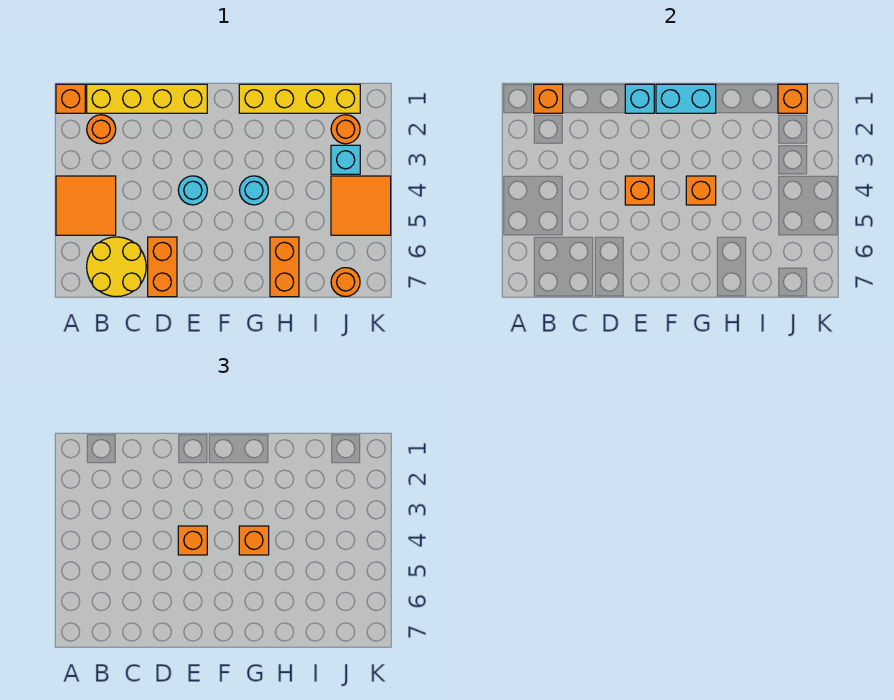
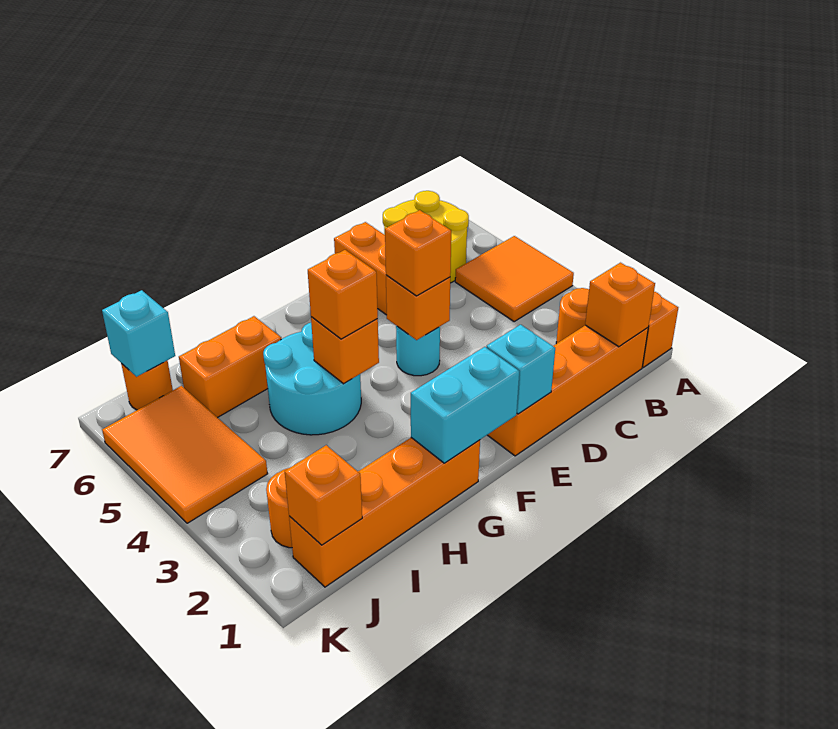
yellow brick B1:E1 level 1 -> orange brick B1:E1 level 1
yellow brick G1:J1 level 1 -> orange brick G1:J1 level 1
cyan round brick G4 level 1 -> cyan round brick G4:H5 level 1
orange brick H6:H7 level 1 -> orange brick H6:I6 level 1
cyan brick J3 level 1 -> cyan brick J7 level 2
orange tile J4:K5 level 1 -> orange tile J4:K6 level 1

